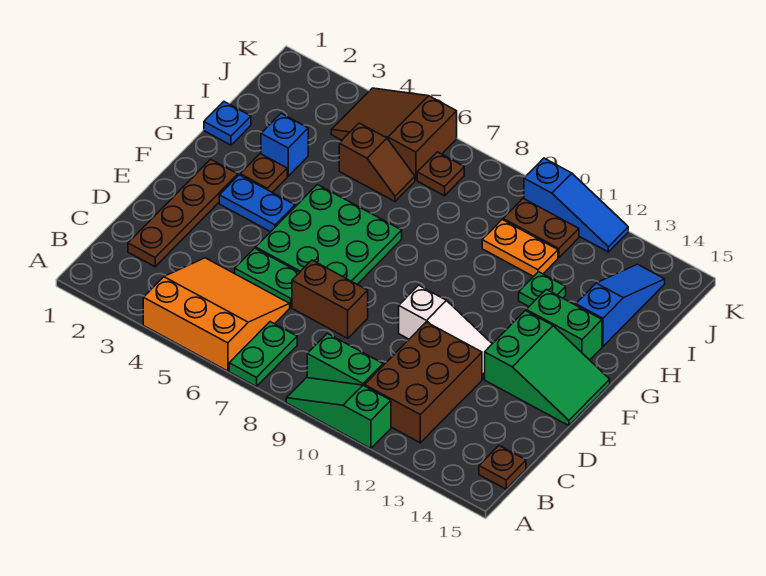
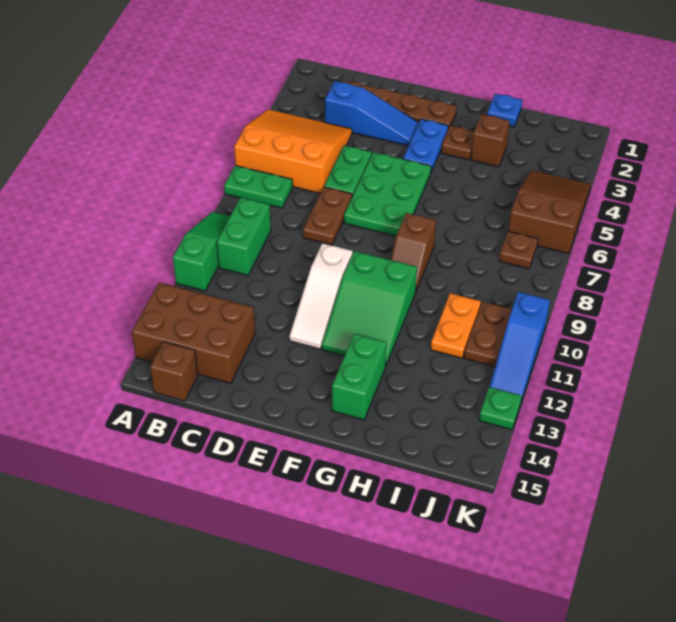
orange slope A4:C6 level 1 top A -> orange slope A4:C6 level 1 top 6
brown brick B11:D12 level 1 -> brown brick A13:C14 level 1
brown plate B15 level 1 -> brown brick B15 level 1
brown brick D7:D8 level 1 -> brown plate D7:D8 level 1
green plate E5:G7 level 1 -> green plate E5:F7 level 1
green slope E13:F15 level 1 top 13 -> green slope F10:G12 level 1 top 10
blue brick H3 level 1 -> brown brick H3 level 1
green plate H12 level 1 -> green plate K13 level 1
blue slope H14:J14 level 1 top H -> blue slope C3:E3 level 1 top C
brown slope I5:I6 level 1 top 5 -> brown slope G8:G9 level 1 top 8

